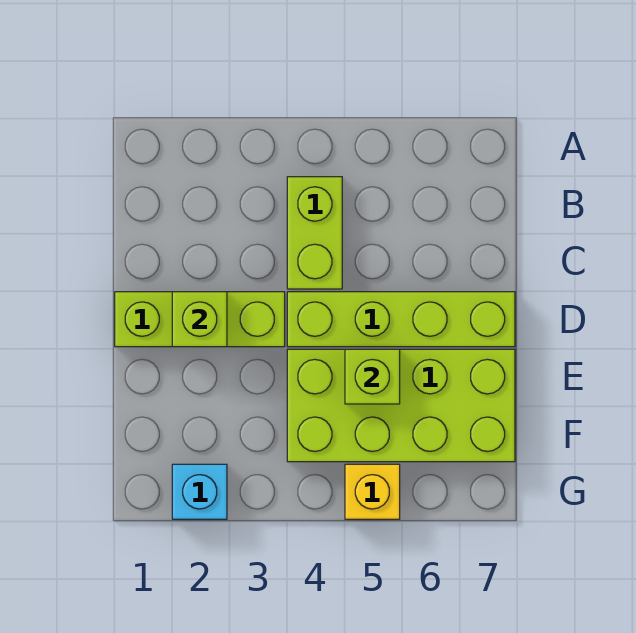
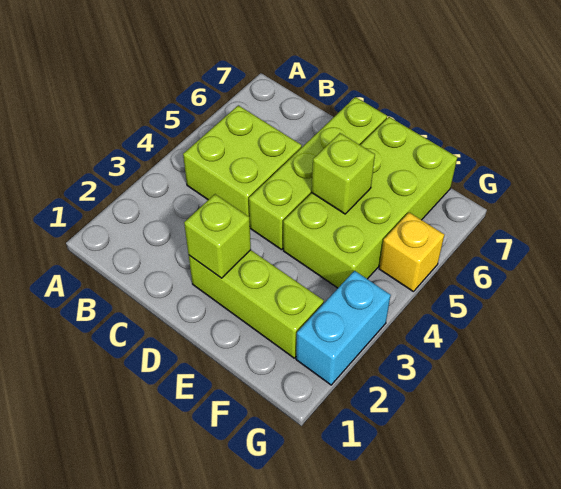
lime brick B4:C4 level 1 -> lime brick B4:C5 level 1
lime brick D1:D3 level 1 -> lime brick D2:F2 level 1
cyan brick G2 level 1 -> cyan brick G2:G3 level 1

